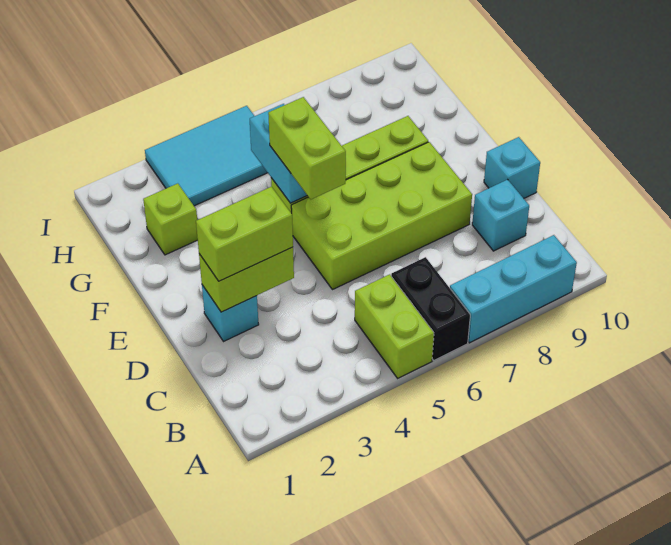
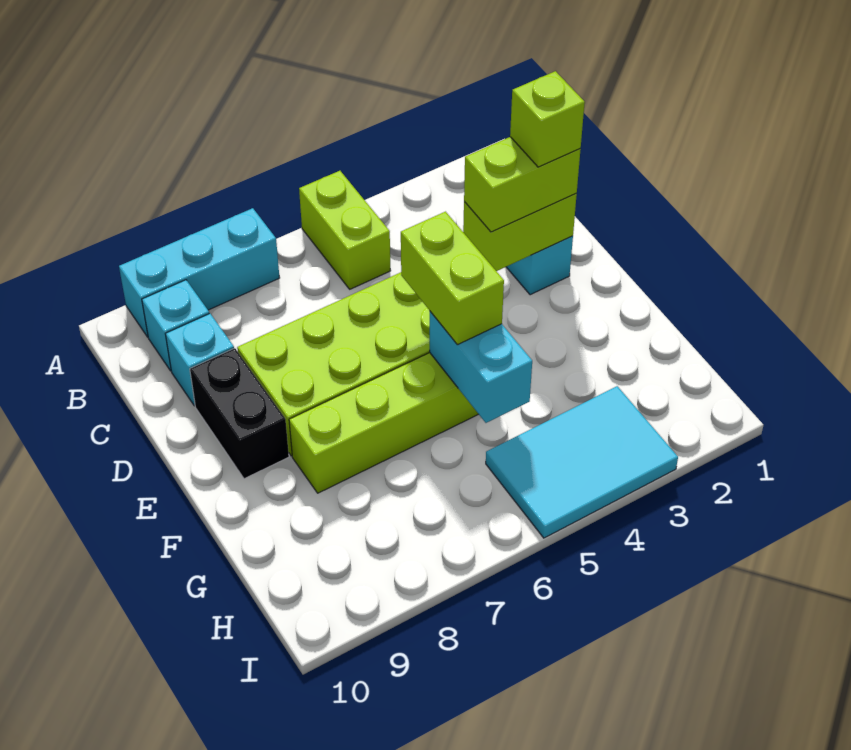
black brick A6:B6 level 1 -> black brick D9:E9 level 1
cyan brick D10 level 1 -> cyan brick B9 level 1
lime brick G2 level 1 -> lime brick D2 level 4

